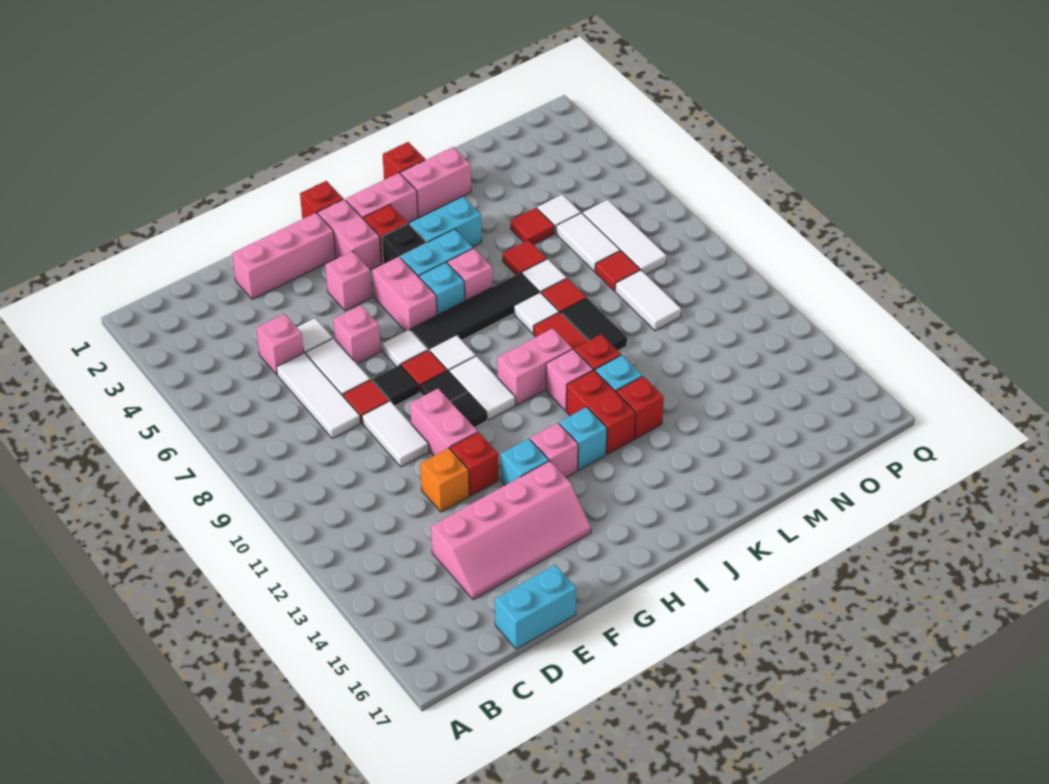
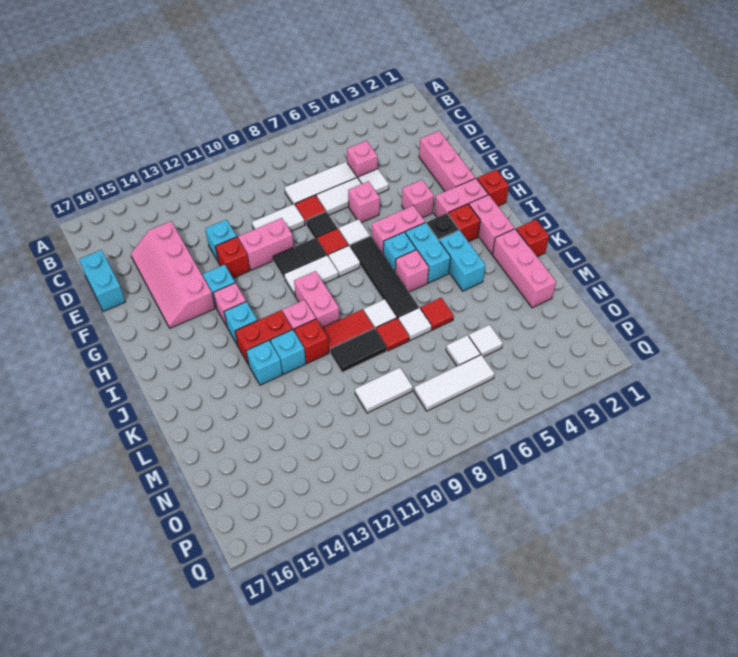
orange brick E12 level 1 -> cyan brick E12 level 1
pink brick K2:L2 level 1 -> pink brick K2:M2 level 1
red brick K13 level 1 -> cyan brick K13 level 1
red tile M5 level 1 -> none
white tile N6:N7 level 1 -> white tile N6 level 1
red tile N8 level 1 -> none

